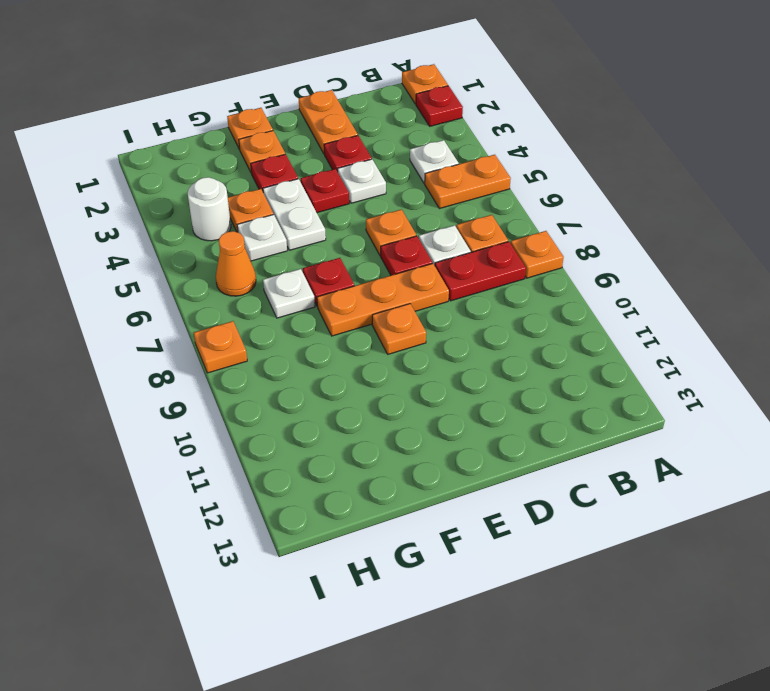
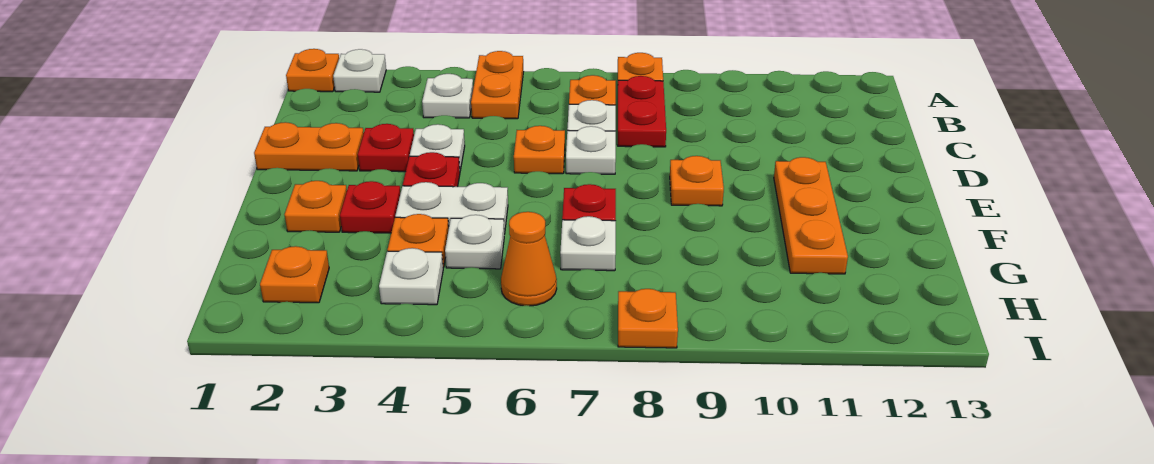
red plate A2 level 1 -> white plate A2 level 1
red plate D7 level 1 -> white plate D7 level 1
orange plate D8:F8 level 1 -> orange plate E11:G11 level 1
orange plate F1 level 1 -> orange plate H2 level 1
white round brick H4 level 1 -> white plate H4 level 1

